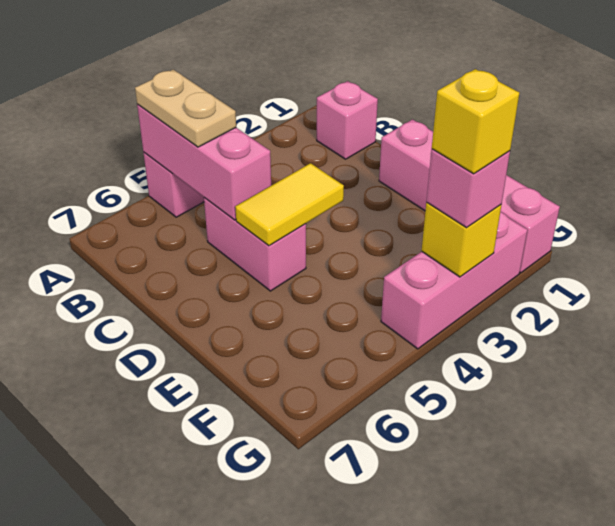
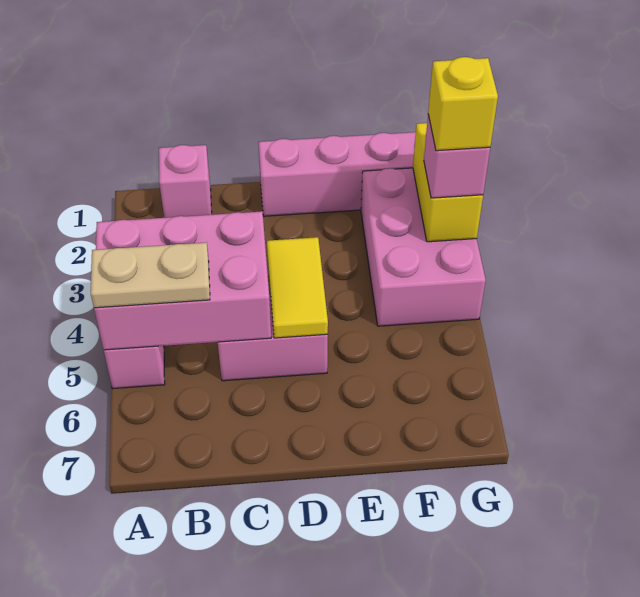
pink brick A5:C5 level 2 -> pink brick A4:C5 level 2
pink brick G2:G4 level 1 -> pink brick F2:G4 level 1
yellow brick G3 level 2 -> yellow brick G2:G3 level 2

